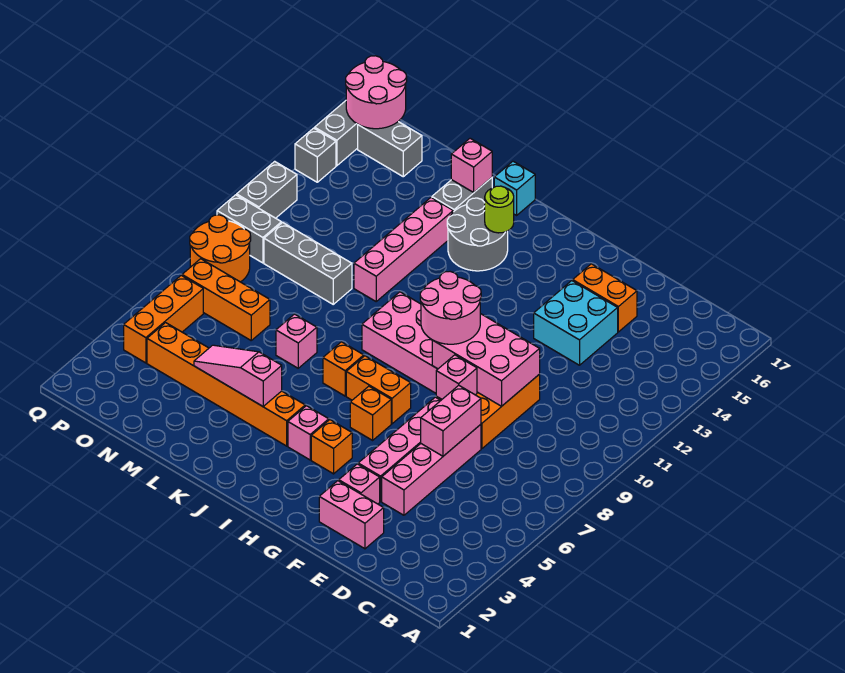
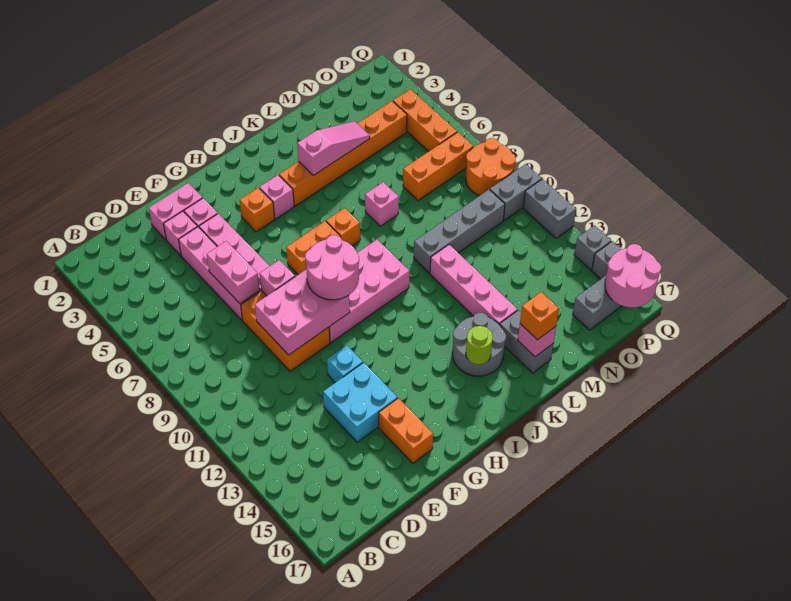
none -> pink brick E3 level 1
orange brick E15:F15 level 1 -> orange brick F15:F16 level 1
orange brick H6 level 1 -> orange brick L16 level 3
cyan brick K17 level 1 -> cyan brick F12 level 1
grey brick M10:O10 level 1 -> grey brick L10:O10 level 1

